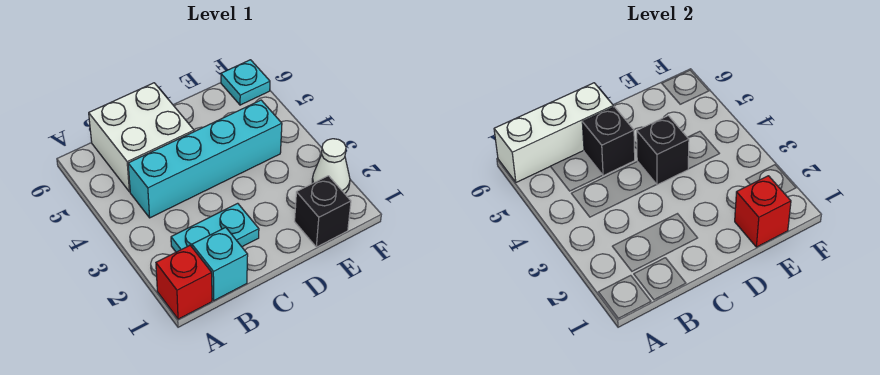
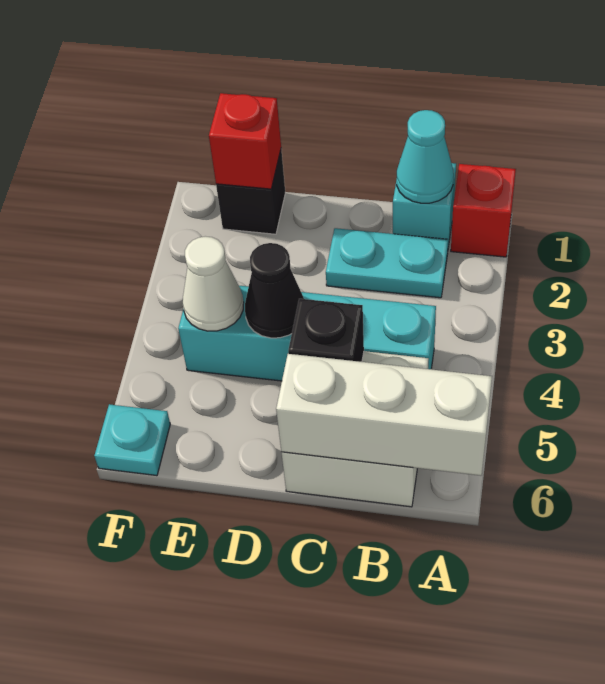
none -> cyan cone B1 level 2
black brick D4 level 2 -> black cone D4 level 2
white cone F2 level 1 -> white cone E4 level 2

